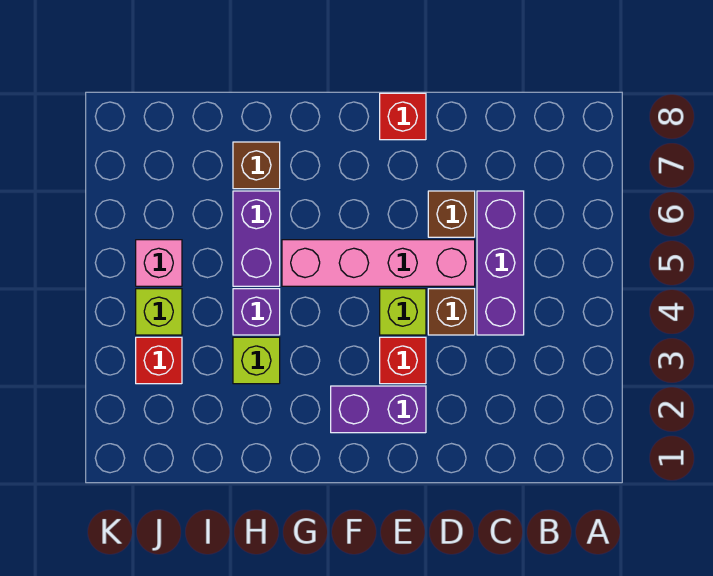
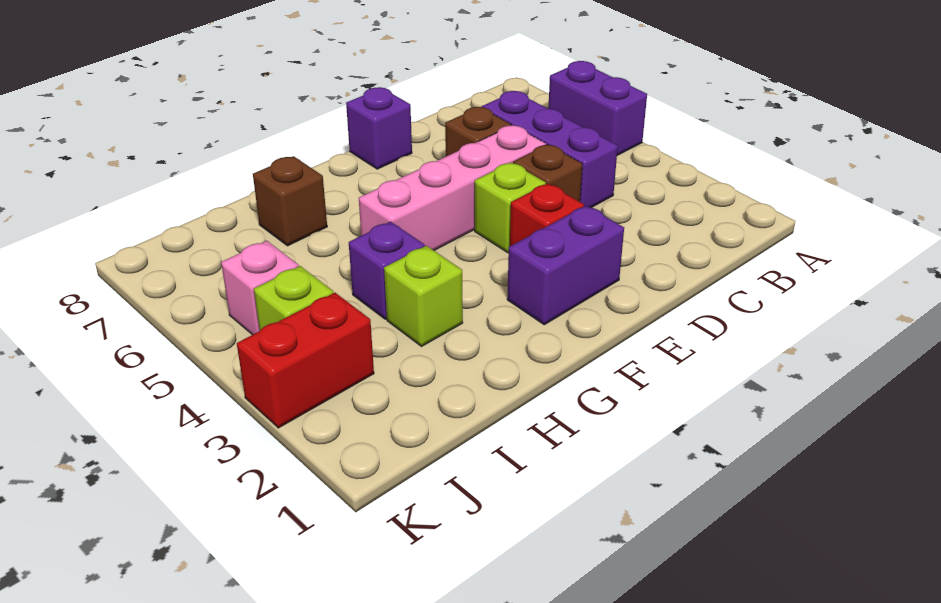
red brick E8 level 1 -> purple brick E8 level 1
purple brick H5:H6 level 1 -> purple brick A5:A6 level 1
red brick J3 level 1 -> red brick J3:K3 level 1

